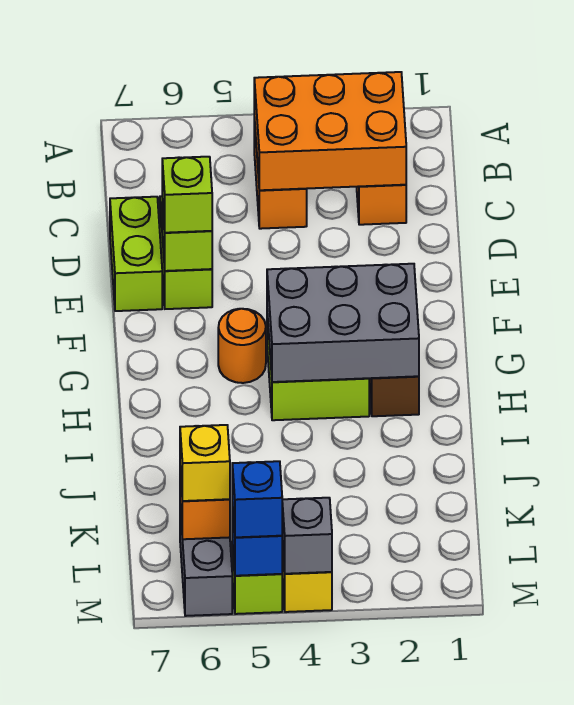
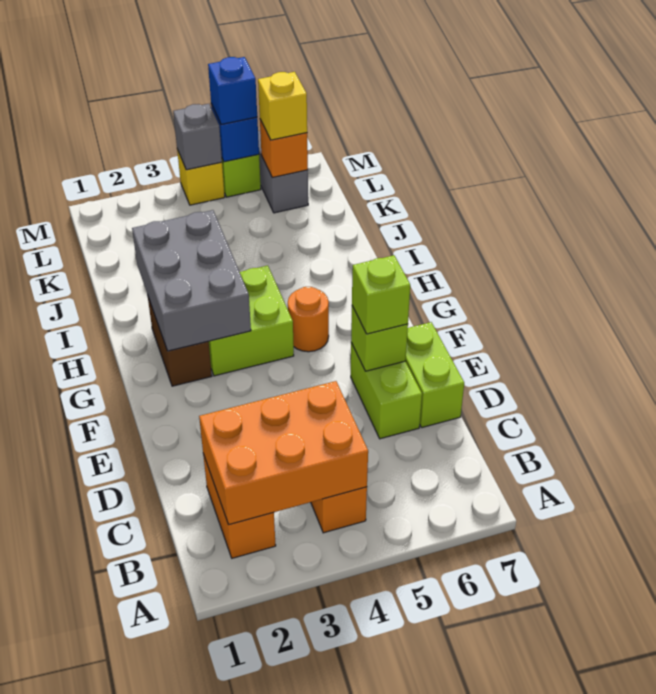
grey brick G2:H4 level 2 -> grey brick G2:I3 level 2

